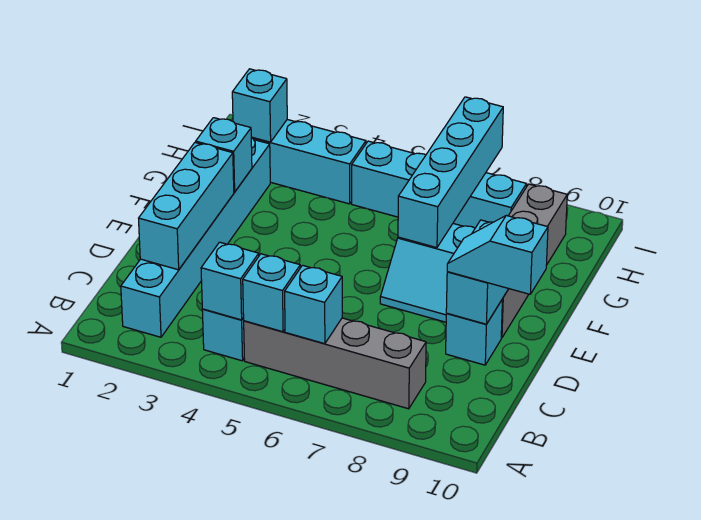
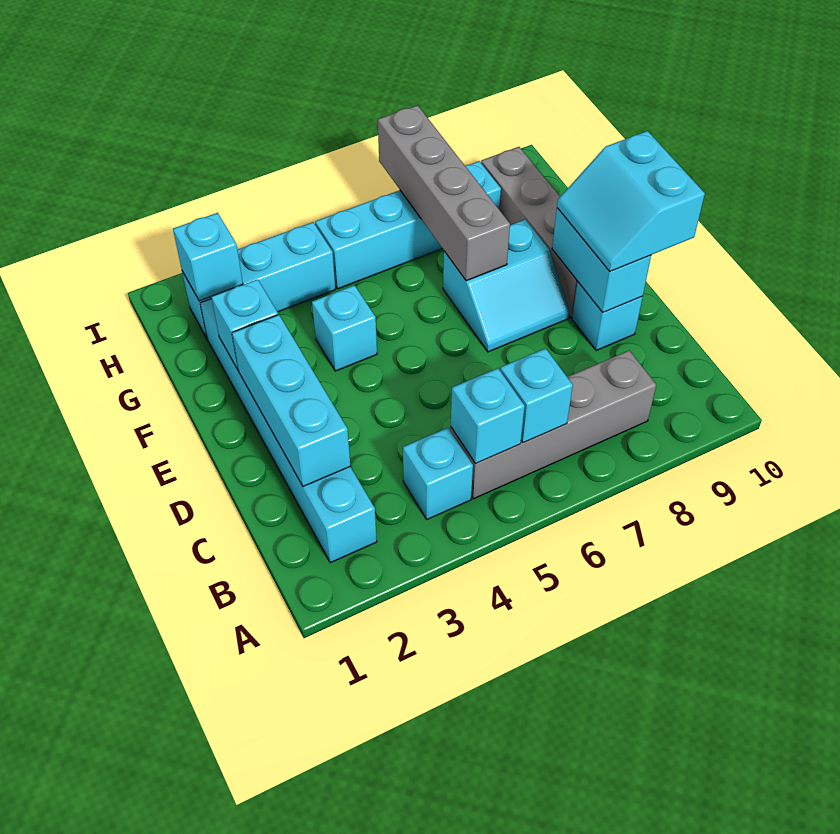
cyan brick B4 level 2 -> cyan brick F4 level 1
cyan slope D9:D10 level 3 top 10 -> cyan slope D9:E10 level 3 top 10
cyan brick F7:I7 level 2 -> grey brick F7:I7 level 2

